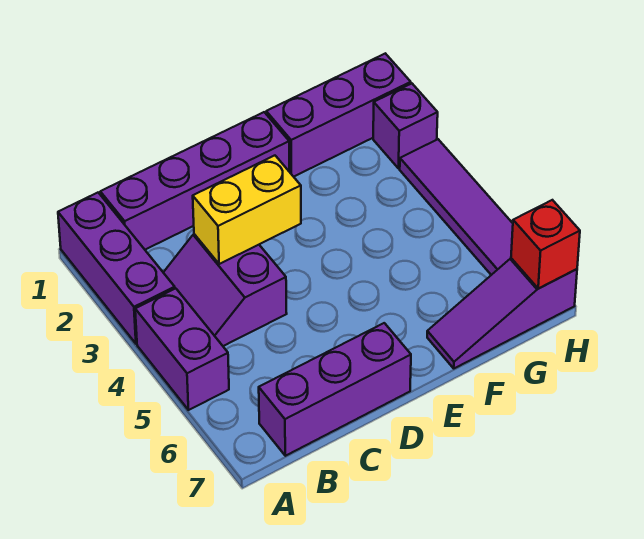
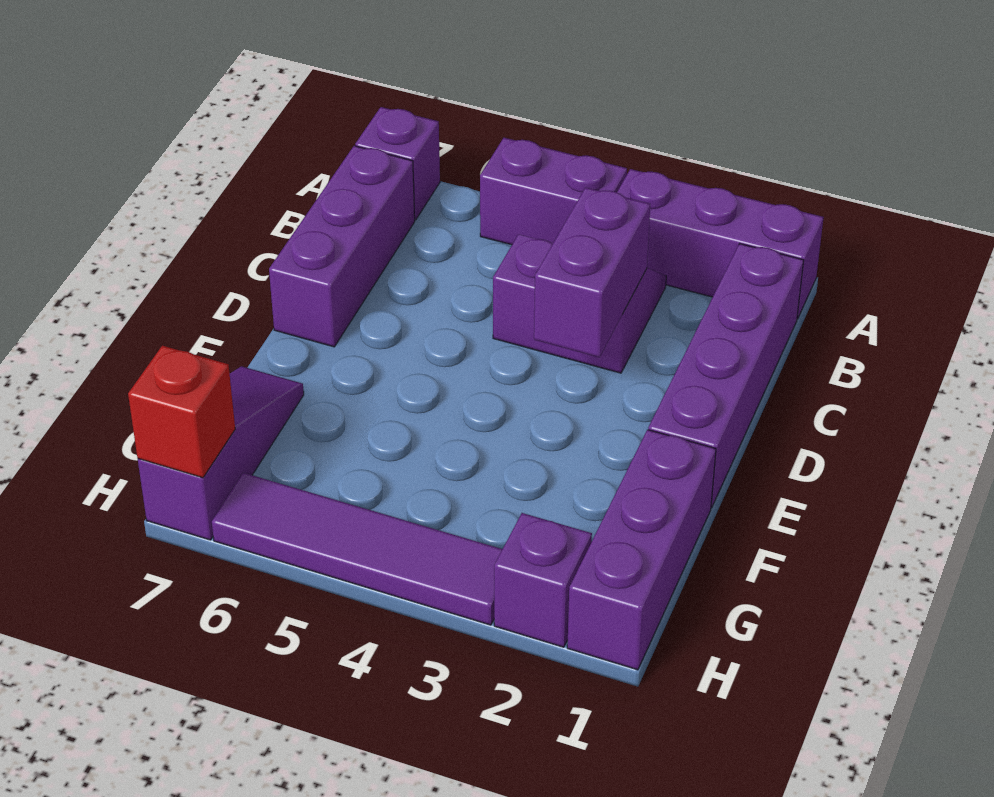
none -> purple brick A7 level 1
yellow brick C3:D3 level 2 -> purple brick C3:D3 level 2

